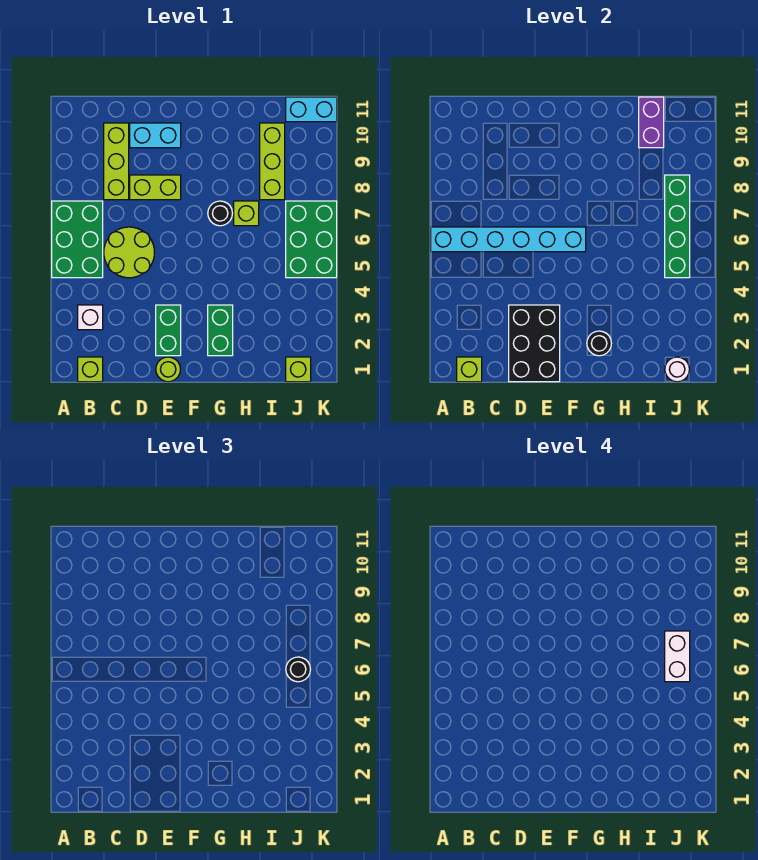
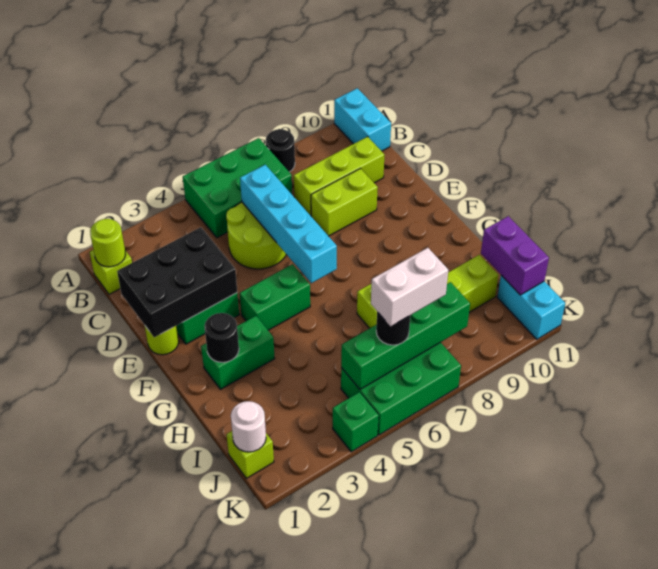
cyan brick A6:F6 level 2 -> cyan brick C6:F6 level 2
lime brick B1 level 2 -> lime round brick B1 level 2
white brick B3 level 1 -> none
lime brick D8:E8 level 1 -> lime brick D8:D9 level 1
cyan brick D10:E10 level 1 -> cyan brick A11:B11 level 1
none -> green brick F4:F5 level 1
black round brick G7 level 1 -> black round brick A8 level 1
purple brick I10:I11 level 2 -> purple brick I11:J11 level 2
none -> green brick K4 level 1

